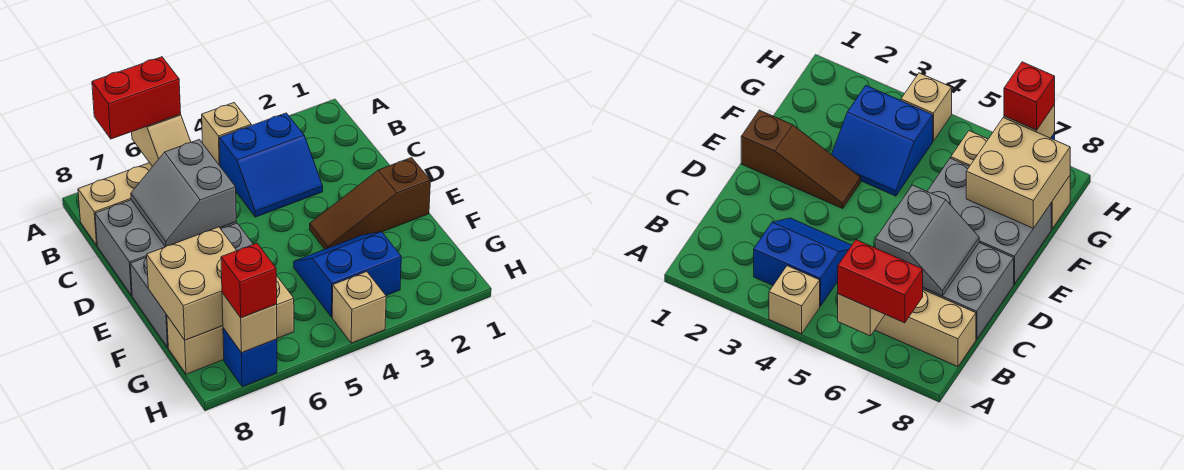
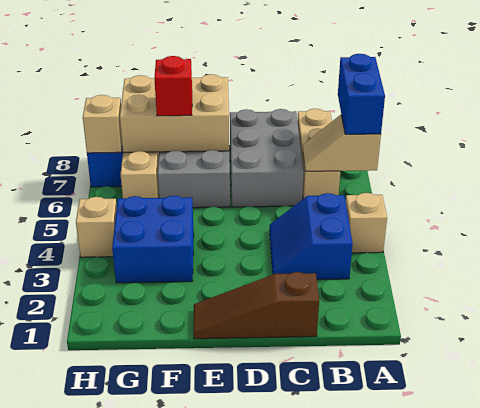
red brick A6:A7 level 3 -> blue brick A6:A7 level 3
grey slope C6:D7 level 2 top 6 -> none
brown slope E1:E3 level 1 top 1 -> brown slope C1:E1 level 1 top C
blue slope F3:G4 level 1 top G -> blue brick F3:G4 level 1
tan brick F7:G8 level 2 -> tan brick E7:G8 level 2
red brick H7 level 3 -> red brick F7 level 3

